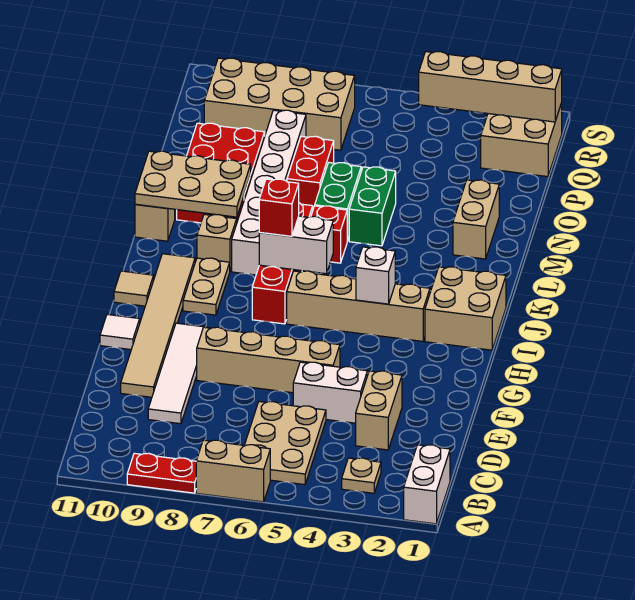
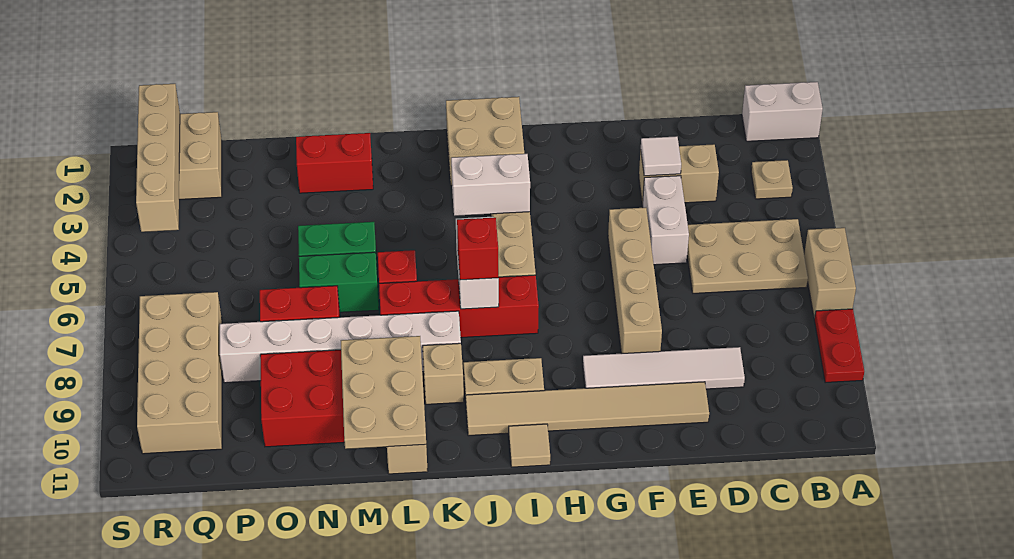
white tile G11 level 1 -> white tile E3 level 2
white brick I4 level 2 -> white brick I4:J4 level 2
tan brick M2:N2 level 1 -> red brick M2:N2 level 1

